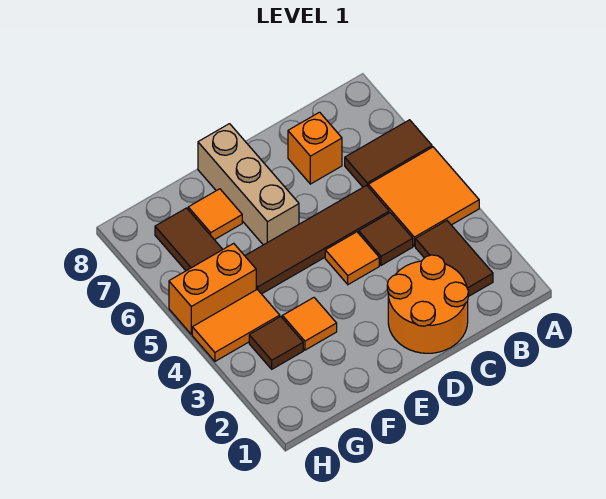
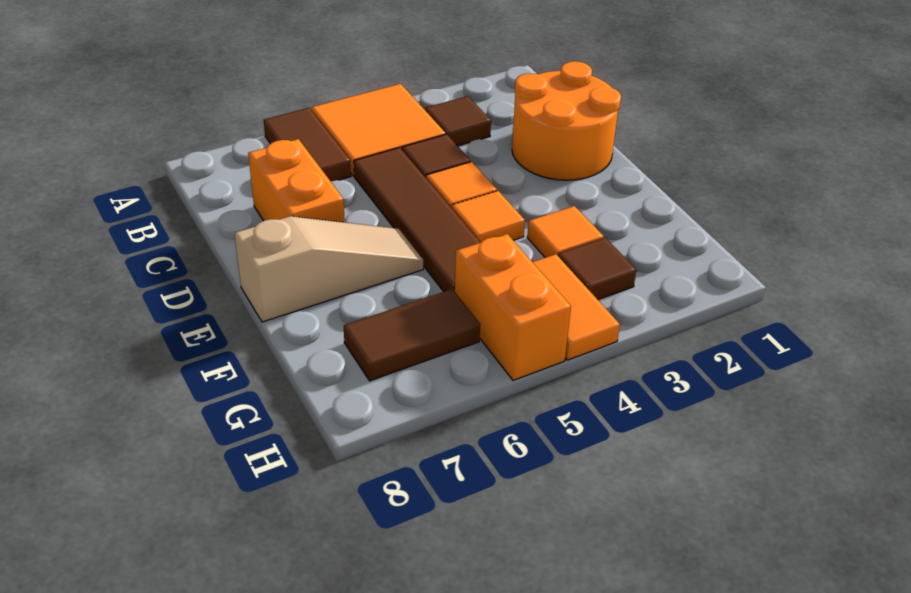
brown tile B2:B3 level 1 -> brown tile B3 level 1
orange brick C7 level 1 -> orange brick C7:D7 level 1
tan brick E6:E8 level 1 -> tan slope E6:E8 level 1 top 8
orange tile F7 level 1 -> orange tile E4 level 1

